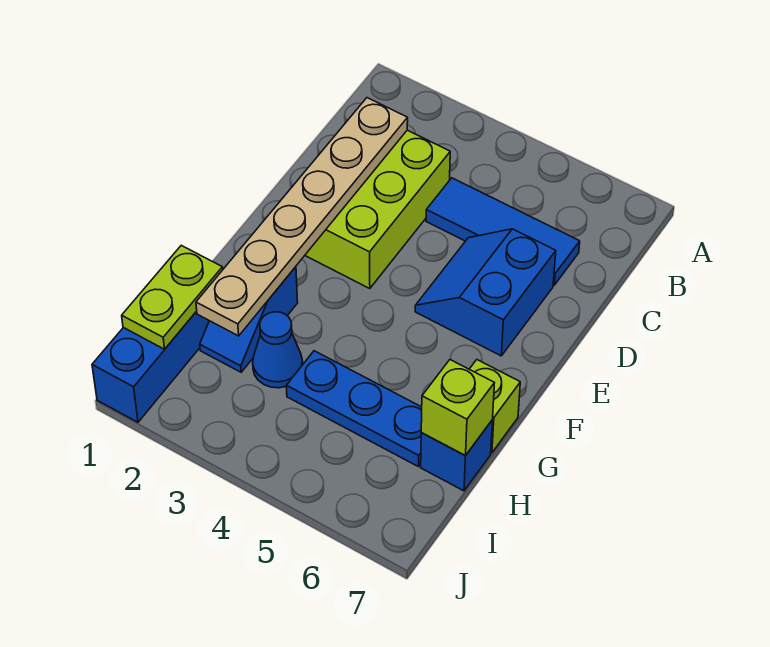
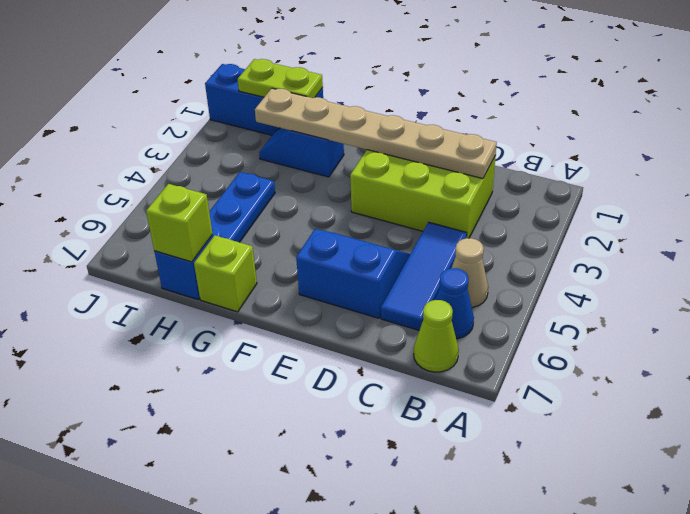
none -> tan cone B5 level 1
none -> lime cone B7 level 1
blue cone H3 level 1 -> blue cone B6 level 1

